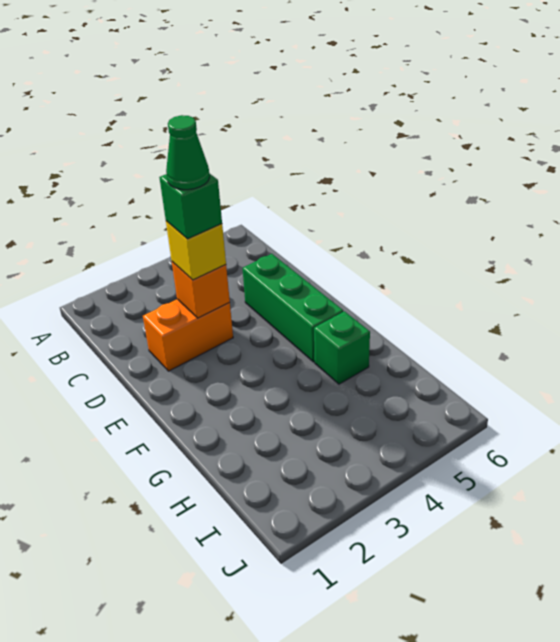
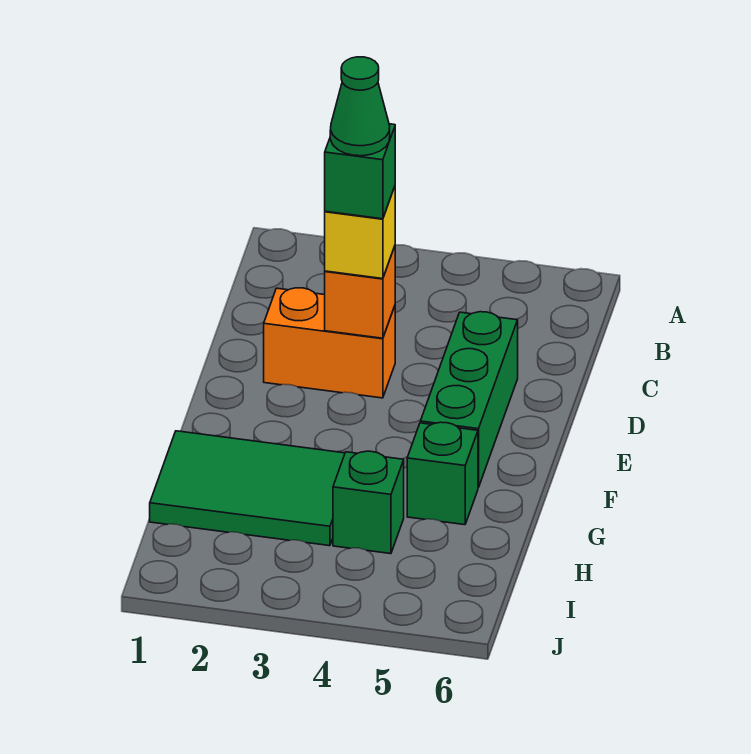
none -> green tile G1:H3 level 1
none -> green brick H4 level 1

